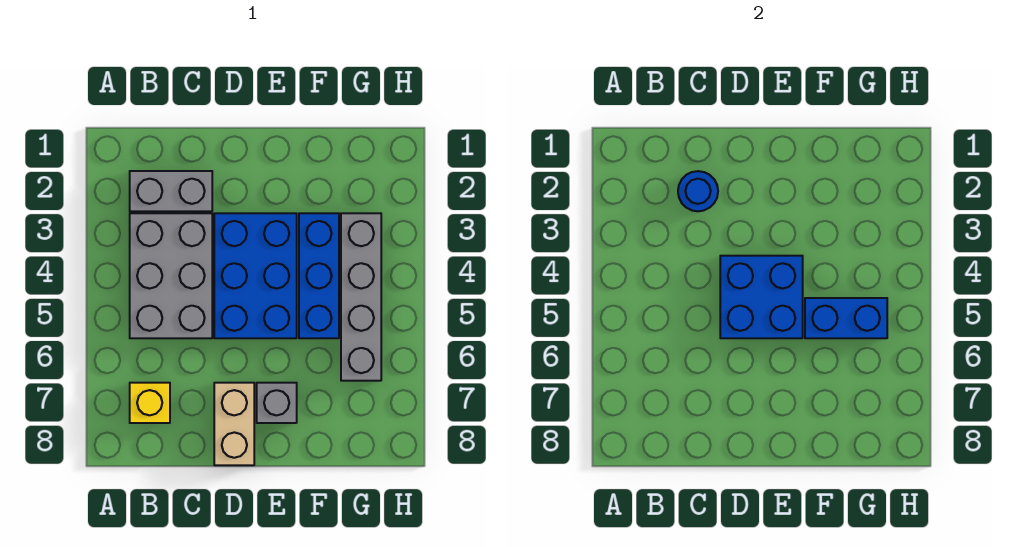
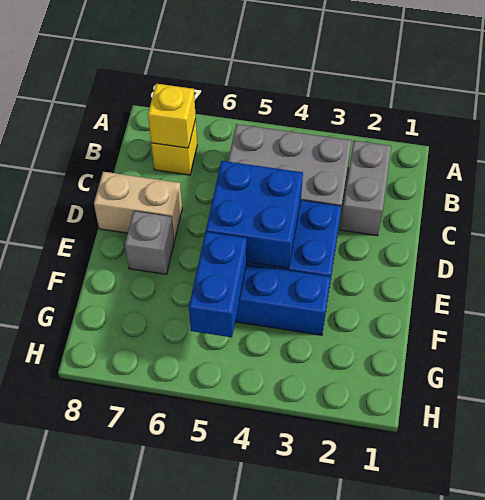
none -> yellow brick B7 level 2
blue round brick C2 level 2 -> none
grey brick G3:G6 level 1 -> none

